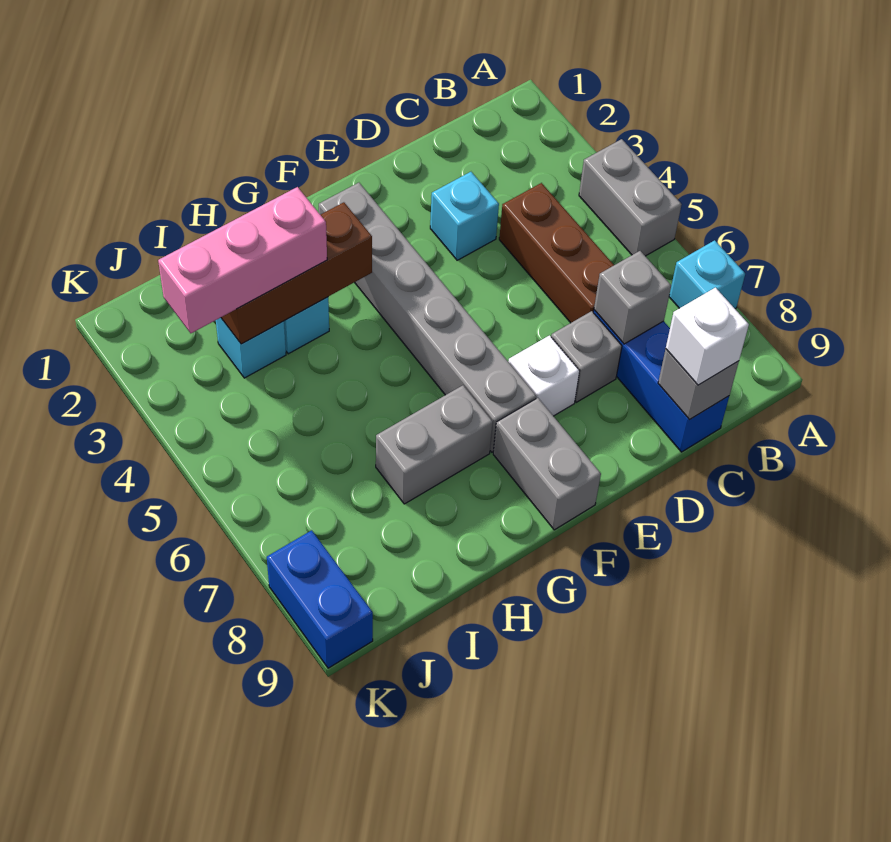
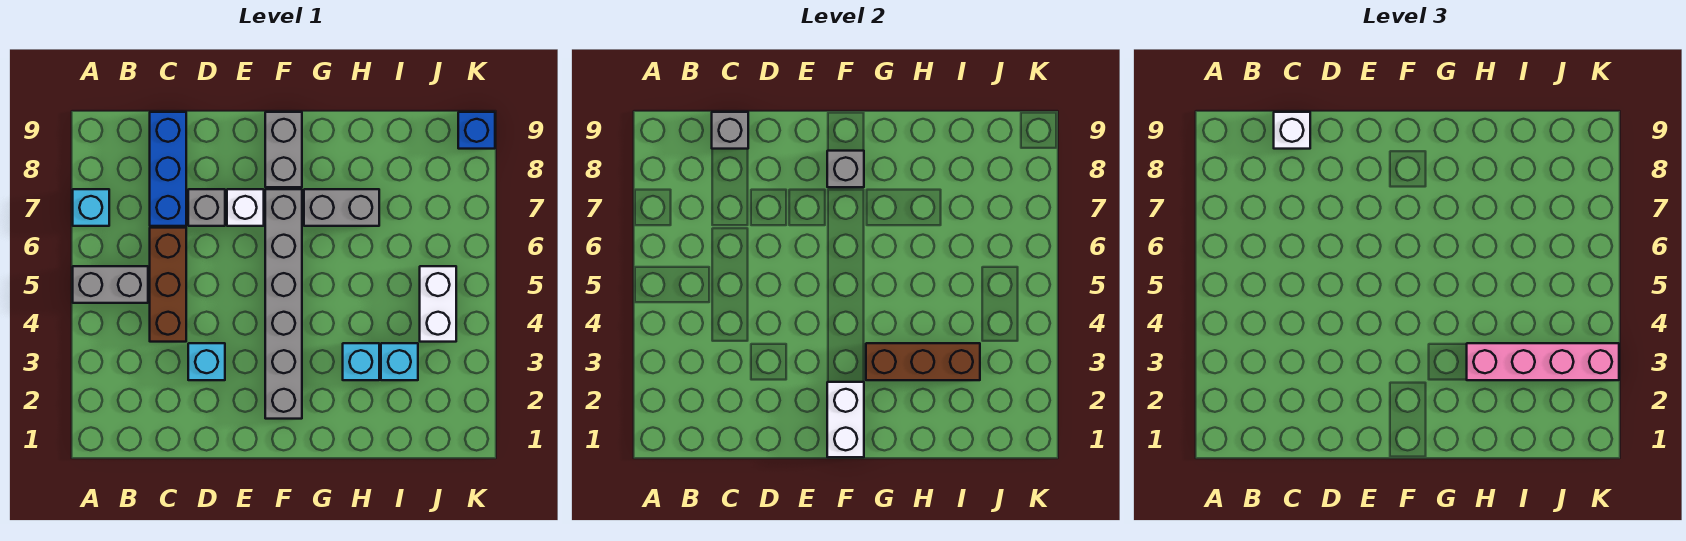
grey brick A4:A5 level 1 -> grey brick A5:B5 level 1
grey brick C7 level 2 -> grey brick F8 level 2
none -> white brick F1:F2 level 2
pink brick H3:J3 level 3 -> pink brick H3:K3 level 3
none -> white brick J4:J5 level 1
blue brick K8:K9 level 1 -> blue brick K9 level 1

